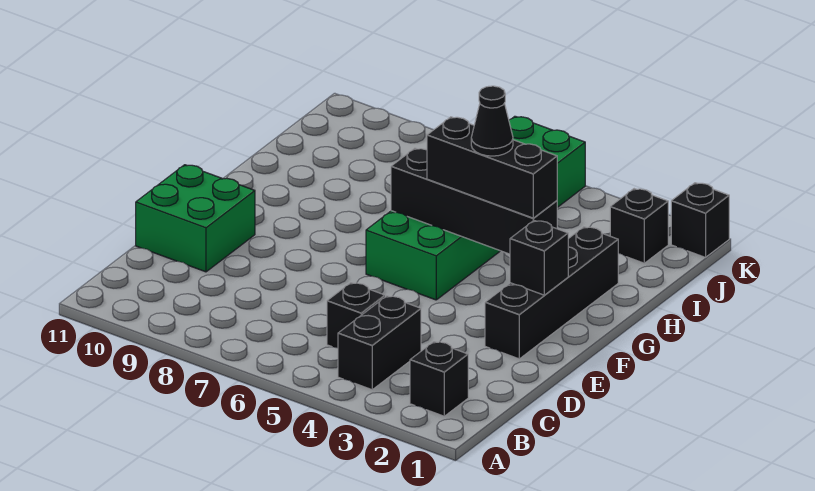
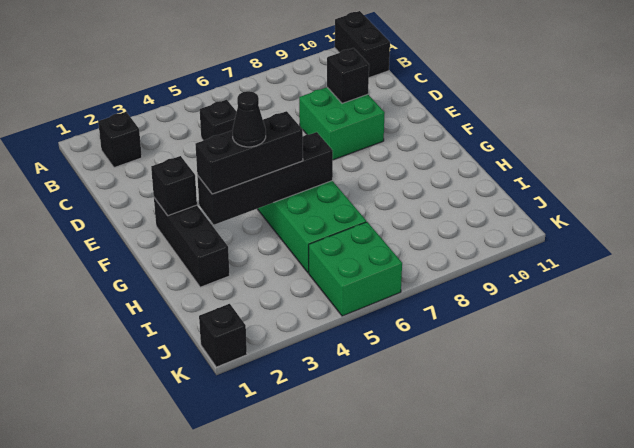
black brick B4:C4 level 1 -> black brick A11:B11 level 1
green brick D10:E11 level 1 -> green brick D8:E9 level 1
black brick E2:H2 level 1 -> black brick F2:H2 level 1
black brick J2 level 1 -> black brick D9 level 2

